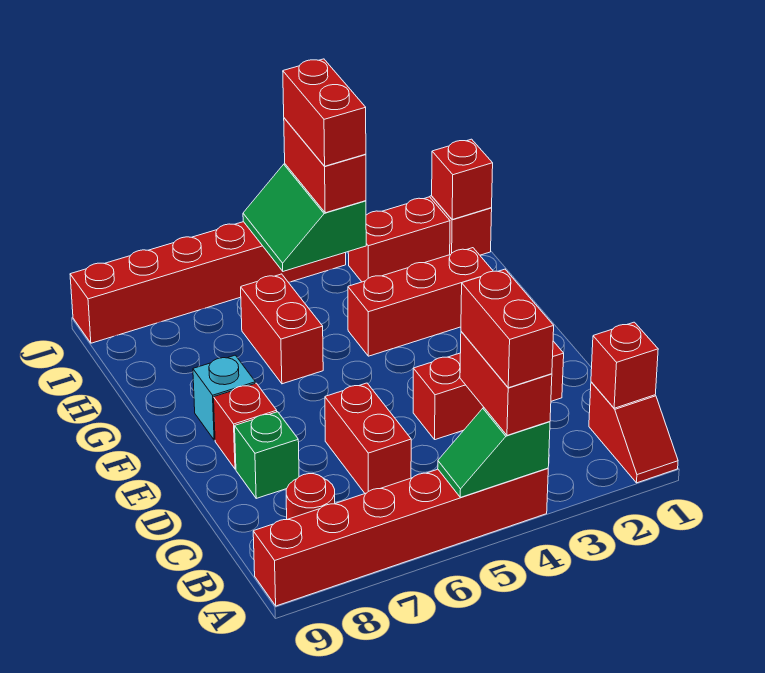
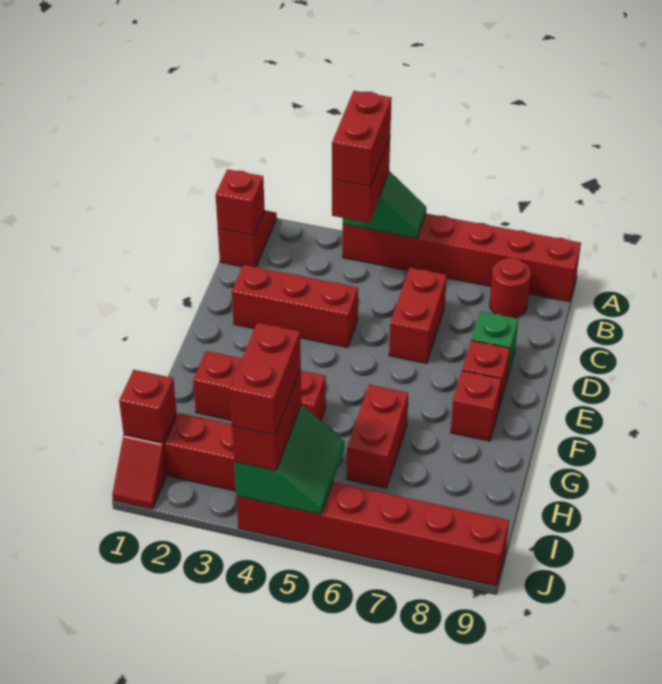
cyan brick F8 level 1 -> red brick F8 level 1

